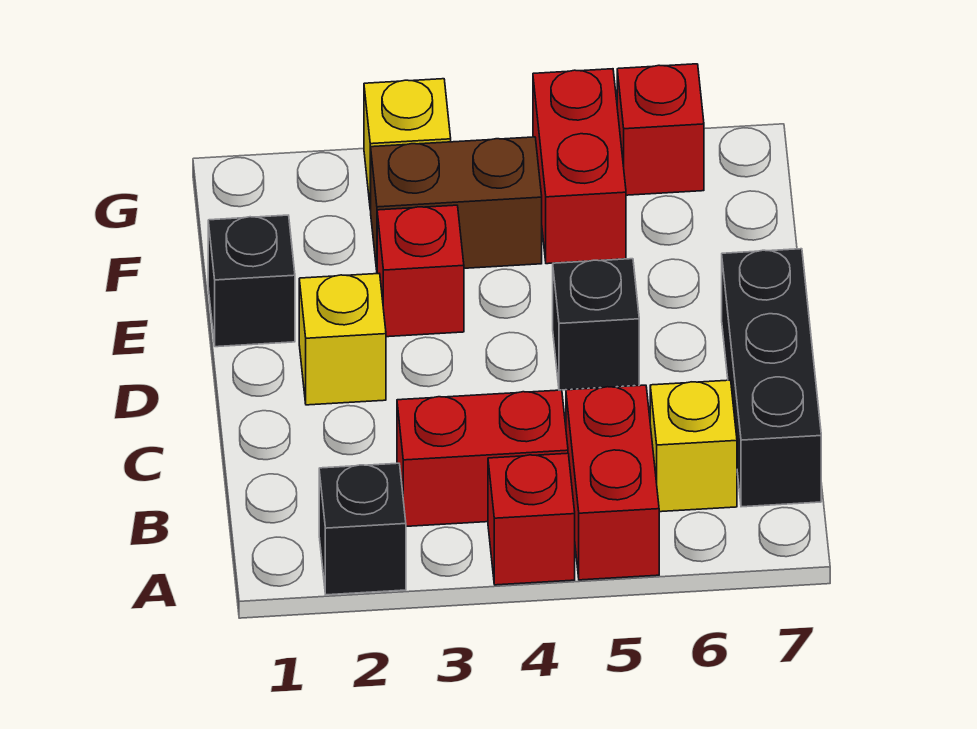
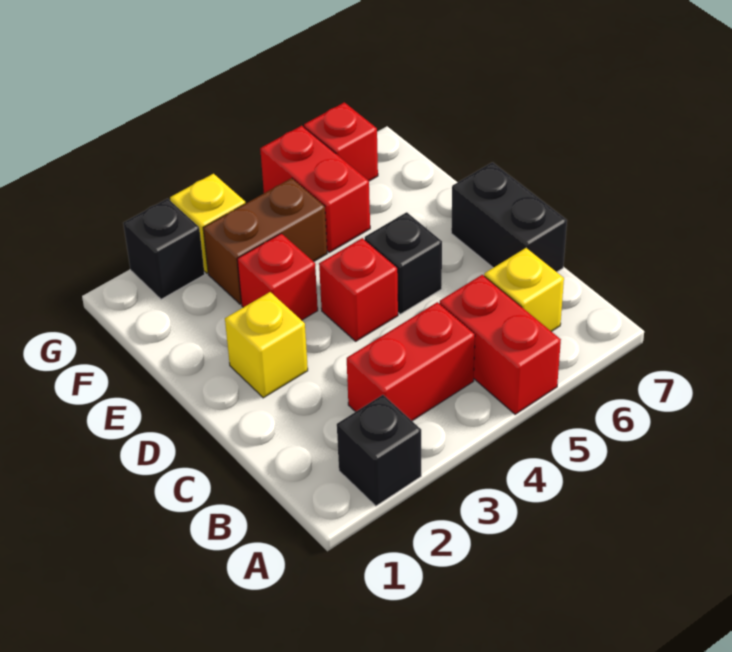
red brick A4 level 1 -> red brick D4 level 1
black brick B7:D7 level 1 -> black brick C7:D7 level 1
black brick E1 level 1 -> black brick G2 level 1

